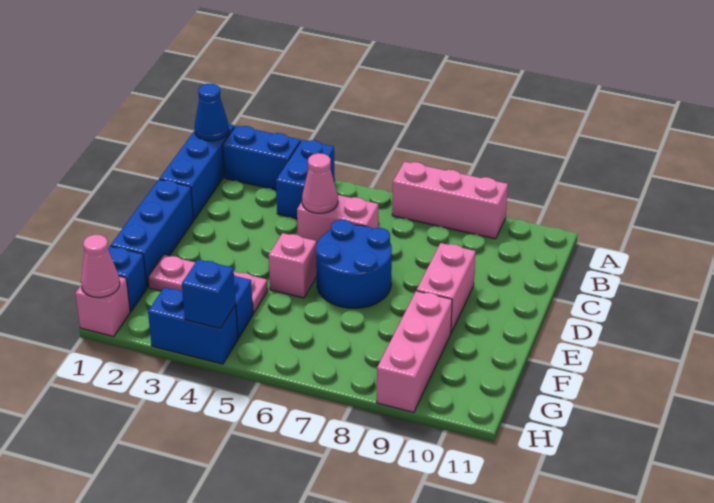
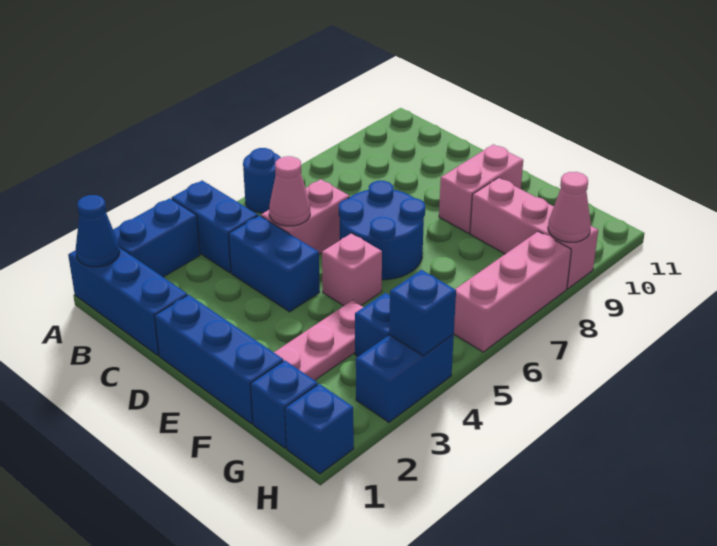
none -> blue round brick A6 level 1
pink brick A7:A9 level 1 -> pink brick H6:H8 level 1
none -> blue brick C4:D4 level 1
pink brick D9:E9 level 1 -> pink brick E9:E10 level 1
pink brick H1 level 1 -> blue brick H1 level 1
pink cone H1 level 2 -> pink cone H9 level 2

